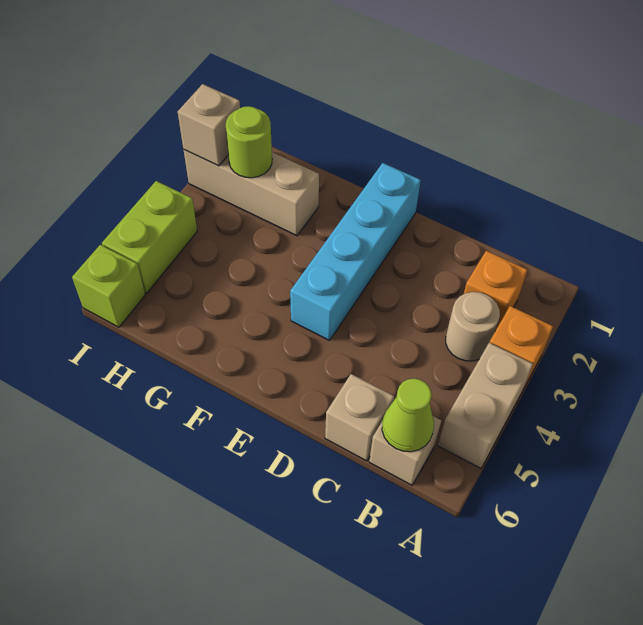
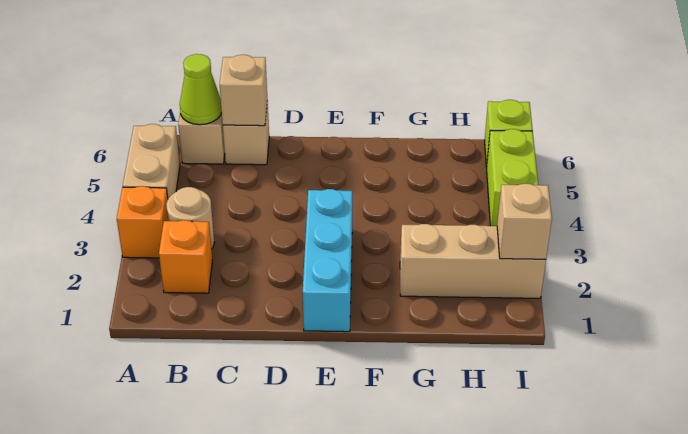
none -> tan brick C6 level 2
cyan brick E1:E4 level 1 -> cyan brick E1:E3 level 1
lime round brick H2 level 2 -> none

